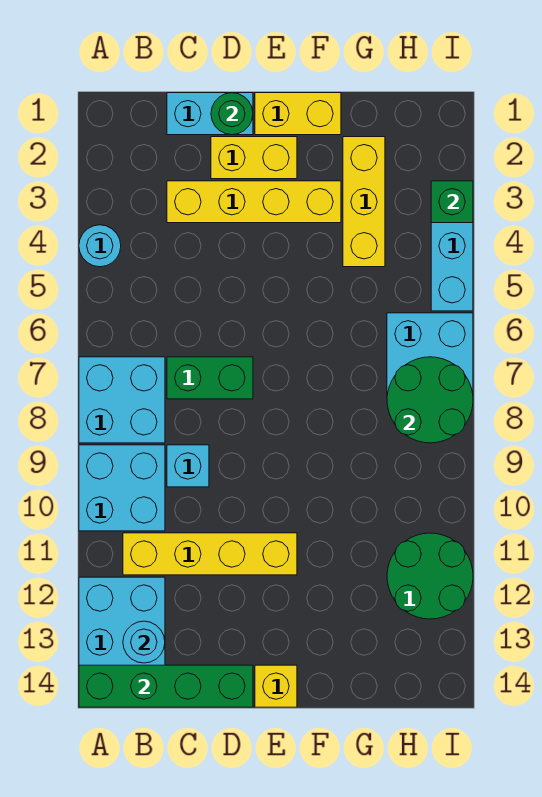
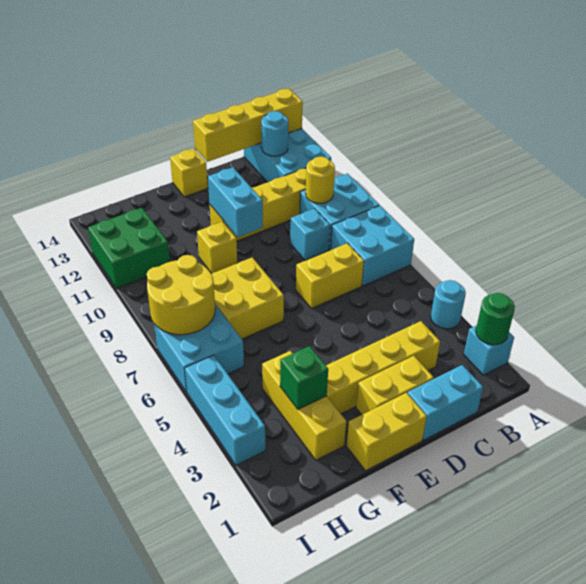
none -> cyan brick A2 level 1
green brick A14:D14 level 2 -> yellow brick A14:D14 level 2
none -> yellow round brick B10 level 2
green brick C7:D7 level 1 -> yellow brick C7:D7 level 1
green round brick D1 level 2 -> green round brick A2 level 2
none -> cyan brick E10:E11 level 2
none -> yellow brick F7:G8 level 1
none -> yellow brick F10 level 1
green round brick H7:I8 level 2 -> yellow round brick H7:I8 level 2
green round brick H11:I12 level 1 -> green brick H11:I12 level 1
green brick I3 level 2 -> green brick G3 level 2

